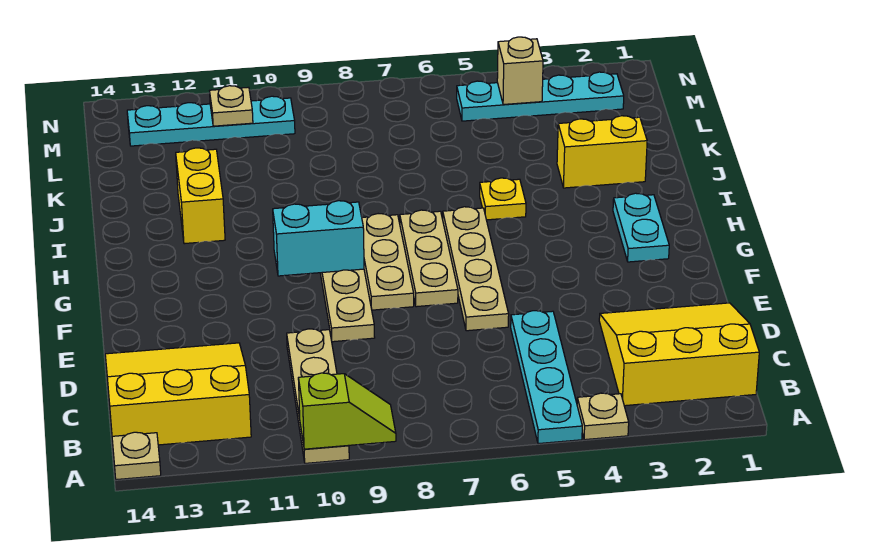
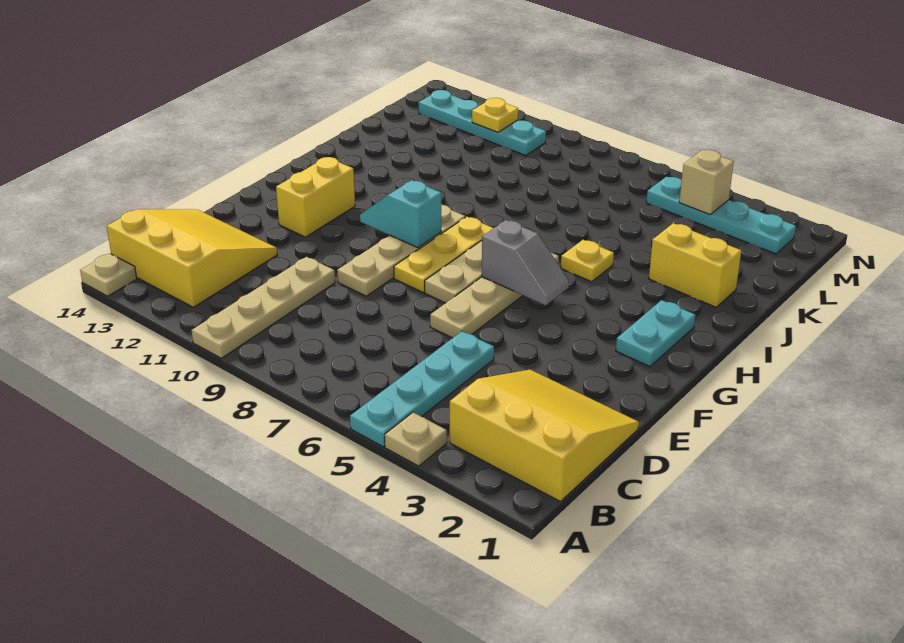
lime slope A9:A10 level 2 top 10 -> none
tan plate F8:H8 level 1 -> yellow plate F8:H8 level 1
none -> grey slope G5:G6 level 2 top 6
cyan brick G9:G10 level 2 -> cyan slope G9:G10 level 2 top 9
yellow brick I12:J12 level 1 -> yellow brick F12:G12 level 1
tan plate M11 level 2 -> yellow plate M11 level 2

